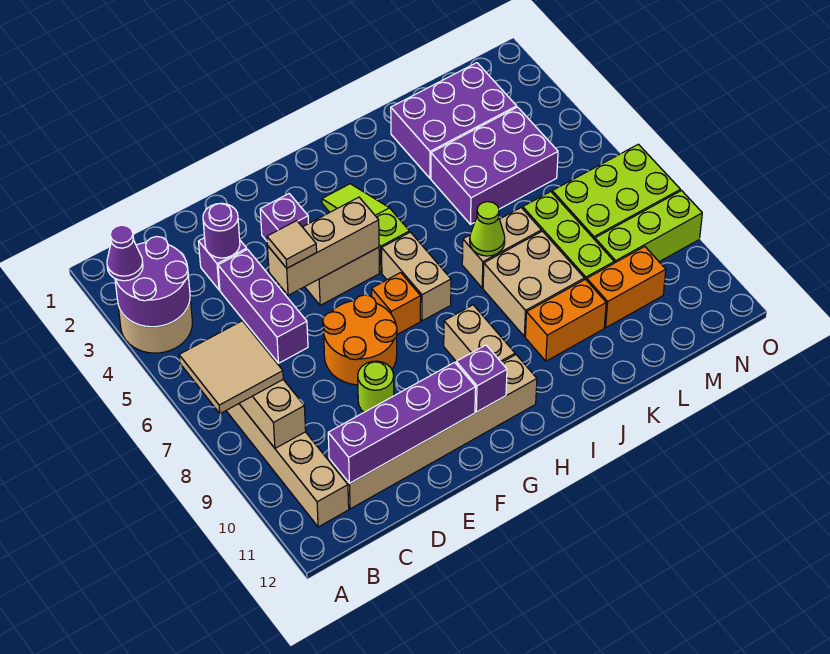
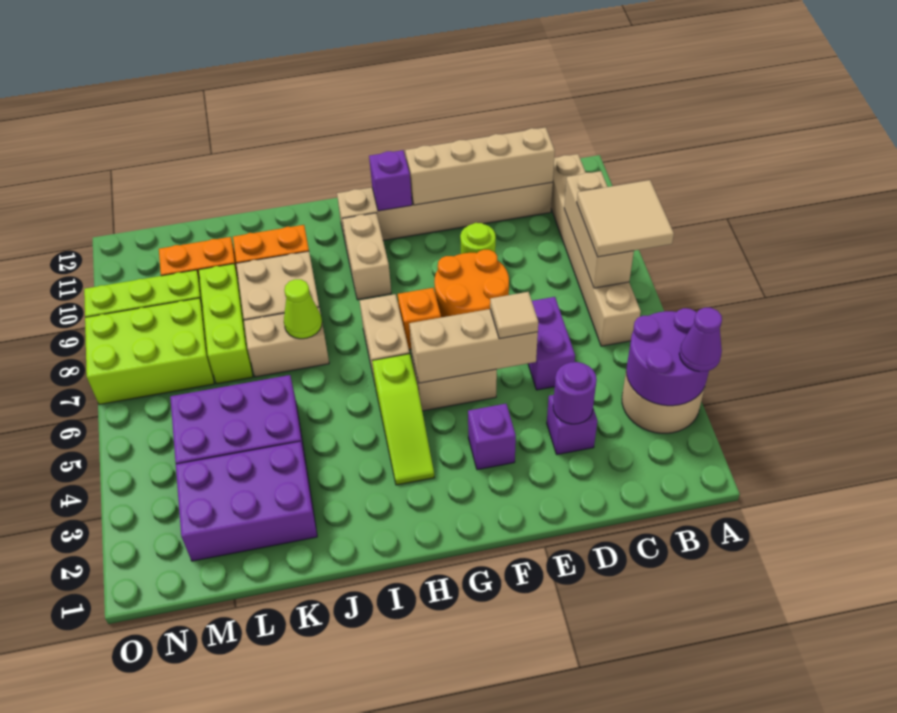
purple brick C11:F11 level 2 -> tan brick C11:F11 level 2
purple brick D4:D6 level 1 -> purple brick D5:D6 level 1

